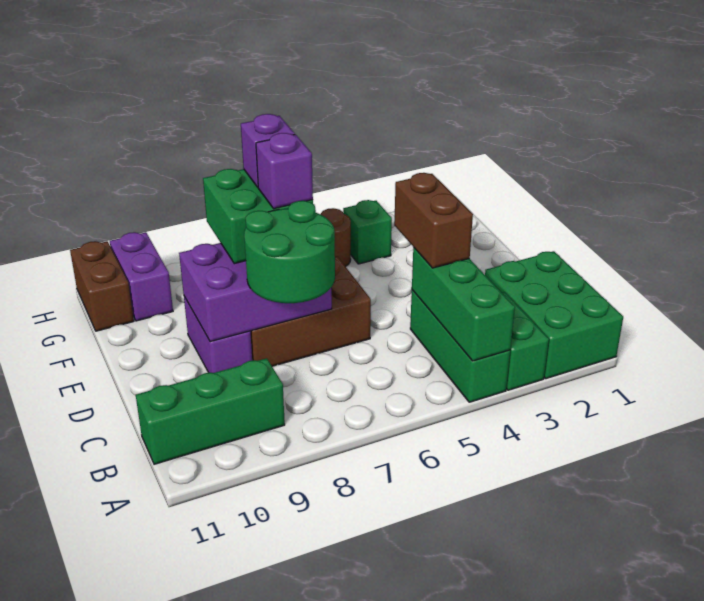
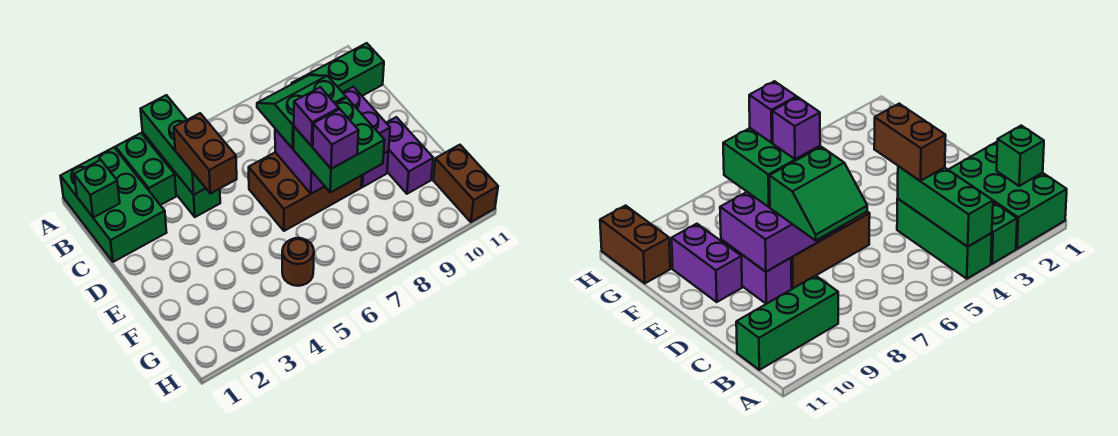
green round brick C7:D8 level 3 -> green slope C7:D8 level 3 top D
green brick G4 level 1 -> green brick B1 level 2
purple brick G10:H10 level 1 -> purple brick E10:F10 level 1

